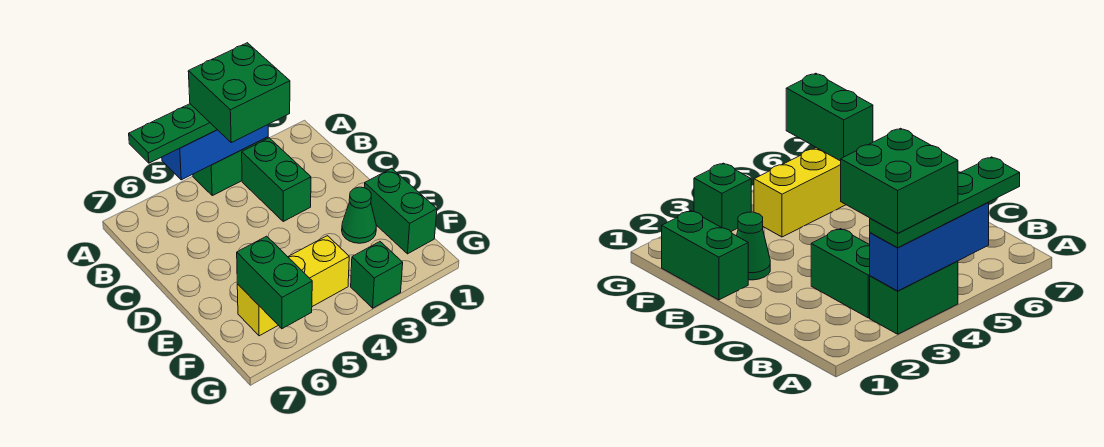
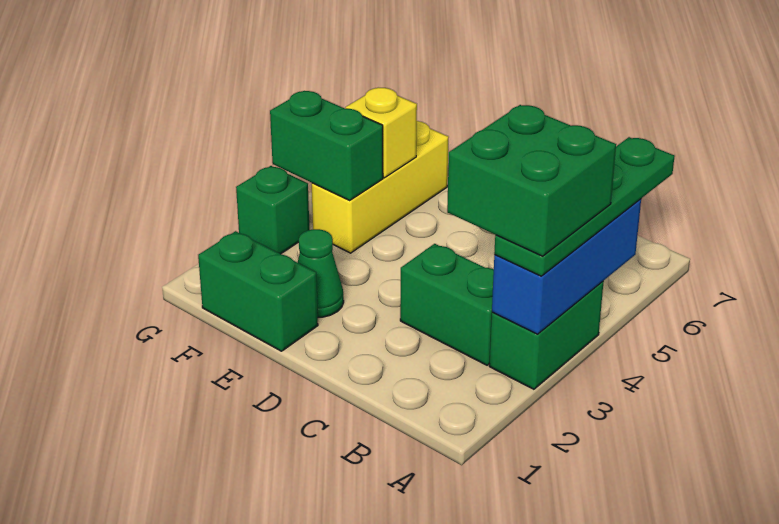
none -> yellow brick F5 level 2
green brick F6:G6 level 2 -> green brick F4:G4 level 2

